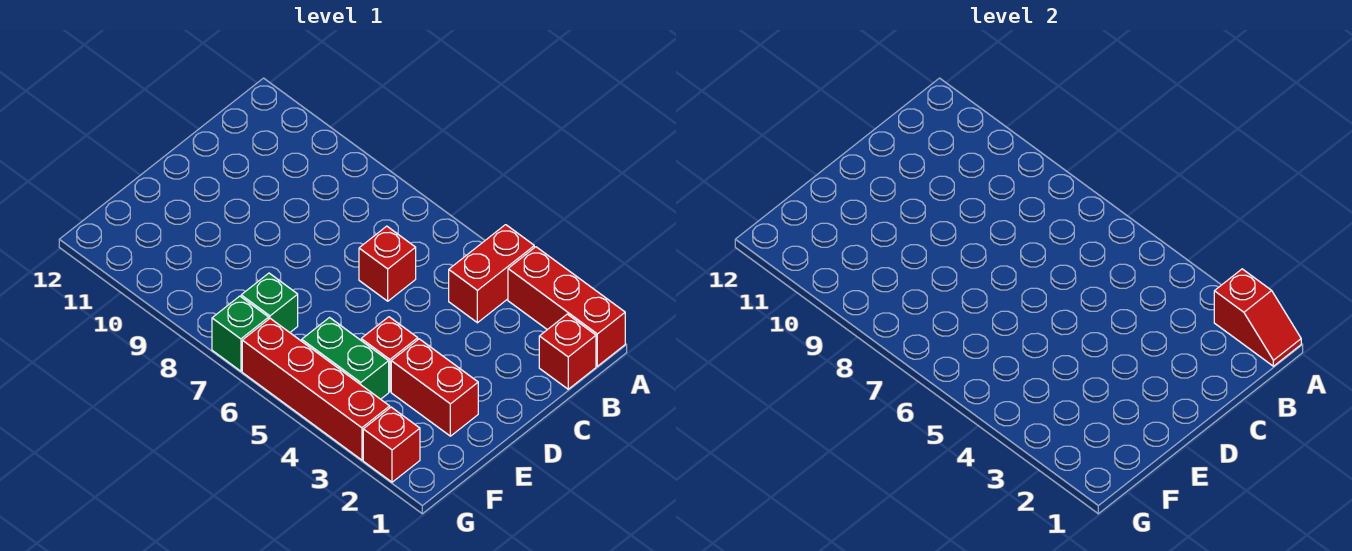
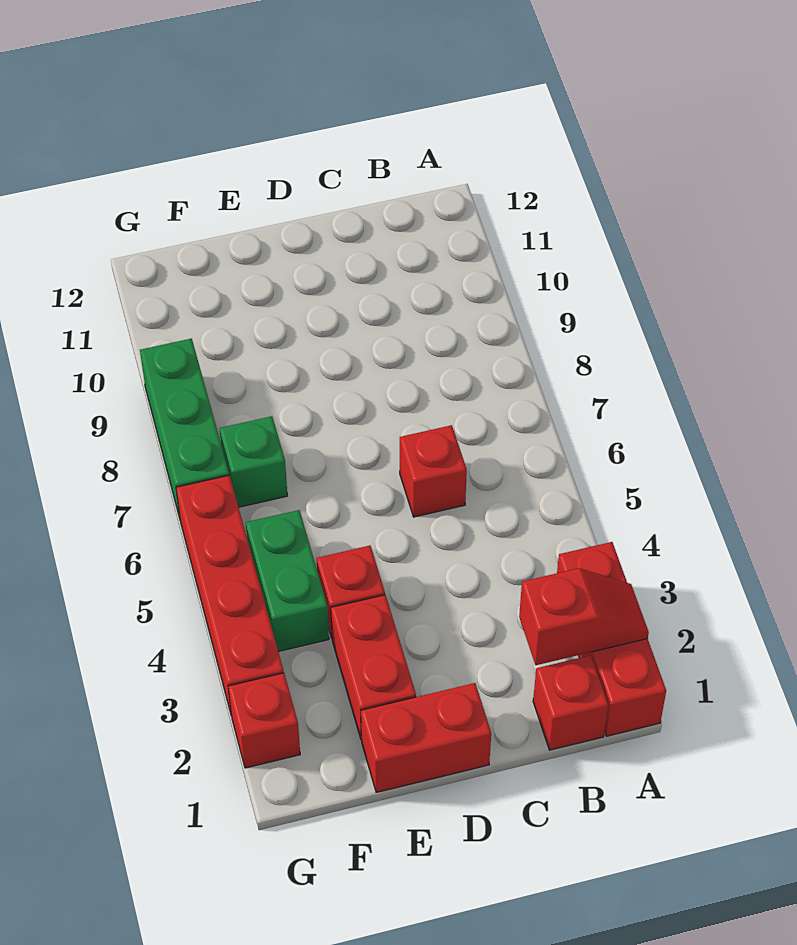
red slope A1:A2 level 2 top 2 -> red slope A2:B2 level 2 top B
red brick A4:B4 level 1 -> red brick D1:E1 level 1
green brick G7 level 1 -> green brick G7:G9 level 1

